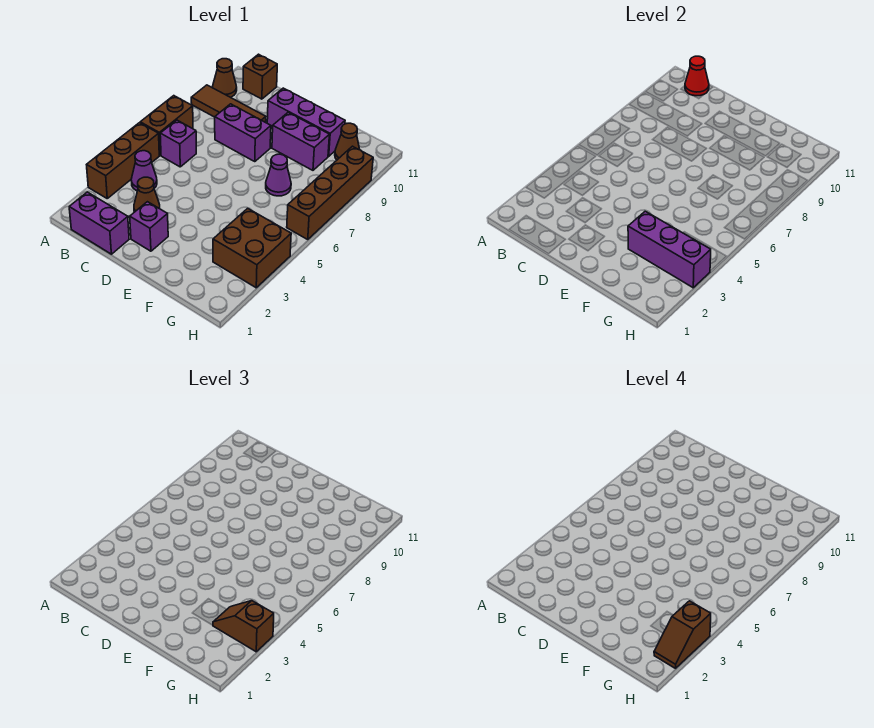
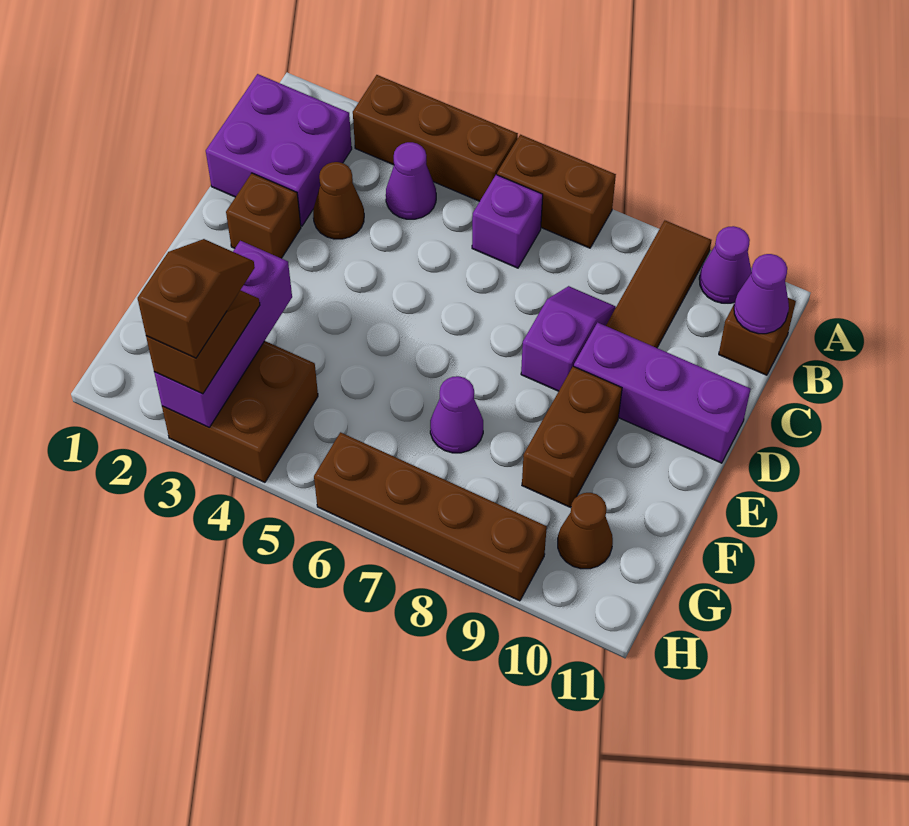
brown cone A10 level 1 -> purple cone A10 level 1
purple brick B1:C1 level 1 -> purple brick B1:C2 level 1
red cone B11 level 2 -> purple cone B11 level 2
purple brick C8:D8 level 1 -> purple slope C8:D8 level 1 top D
purple brick D2 level 1 -> brown brick D2 level 1
purple brick D10:F10 level 1 -> purple brick D9:D11 level 1
purple brick E9:F9 level 1 -> brown brick E9:F9 level 1
brown slope H2:H3 level 4 top 3 -> brown slope G3:H3 level 4 top H

